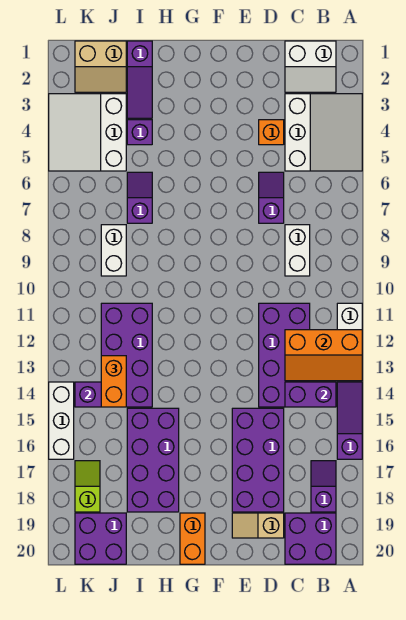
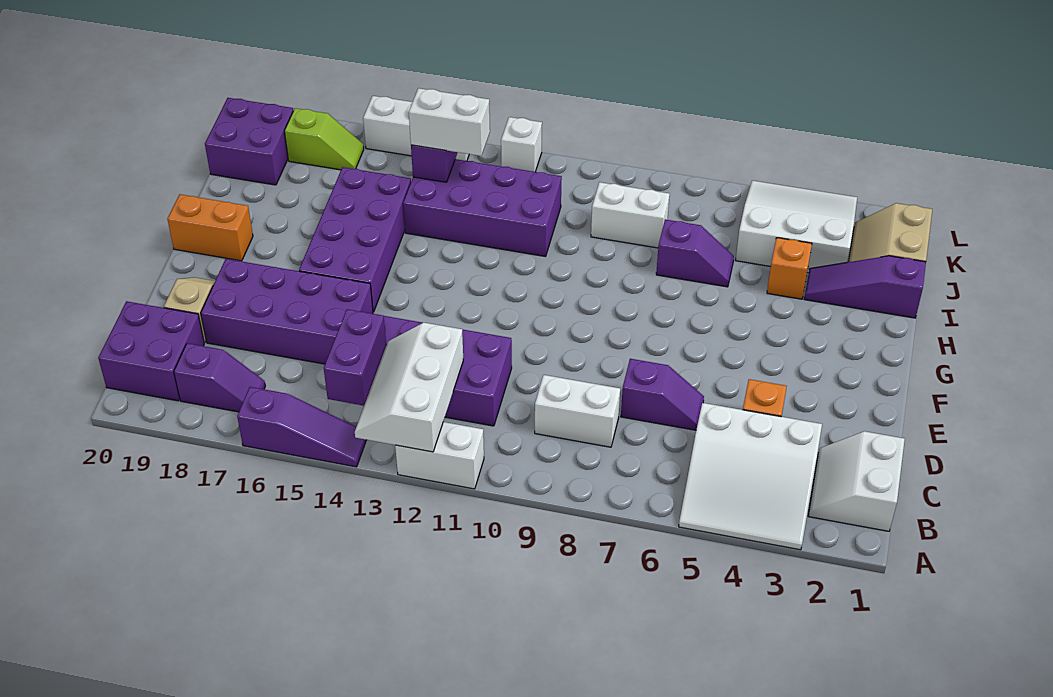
orange slope A12:C13 level 2 top 12 -> white slope A12:C13 level 2 top 12
purple brick H15:I18 level 1 -> purple brick F15:I16 level 1
purple brick I4 level 1 -> orange brick I4 level 1
orange brick J13:J14 level 3 -> white brick J13:J14 level 3
none -> white brick L12 level 1

